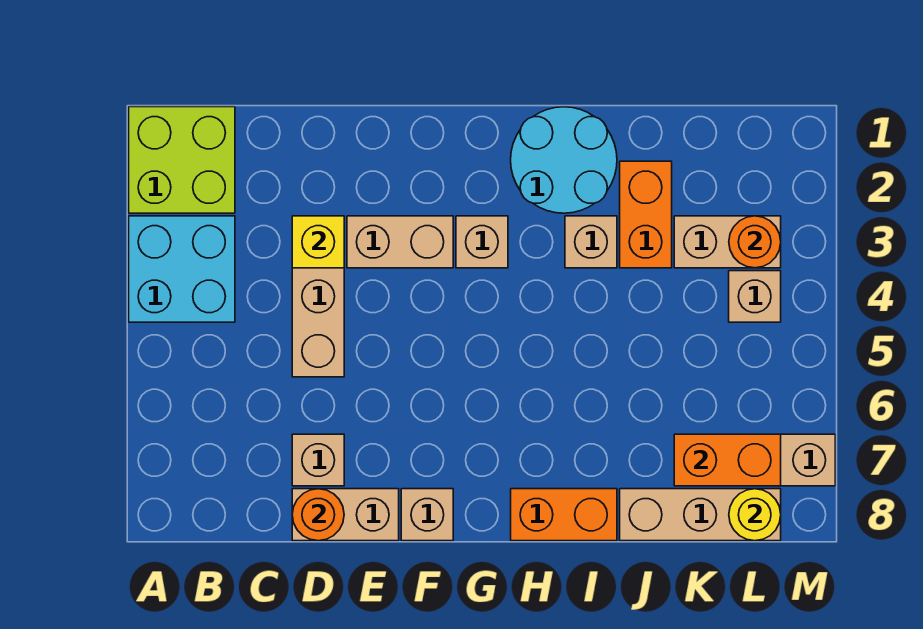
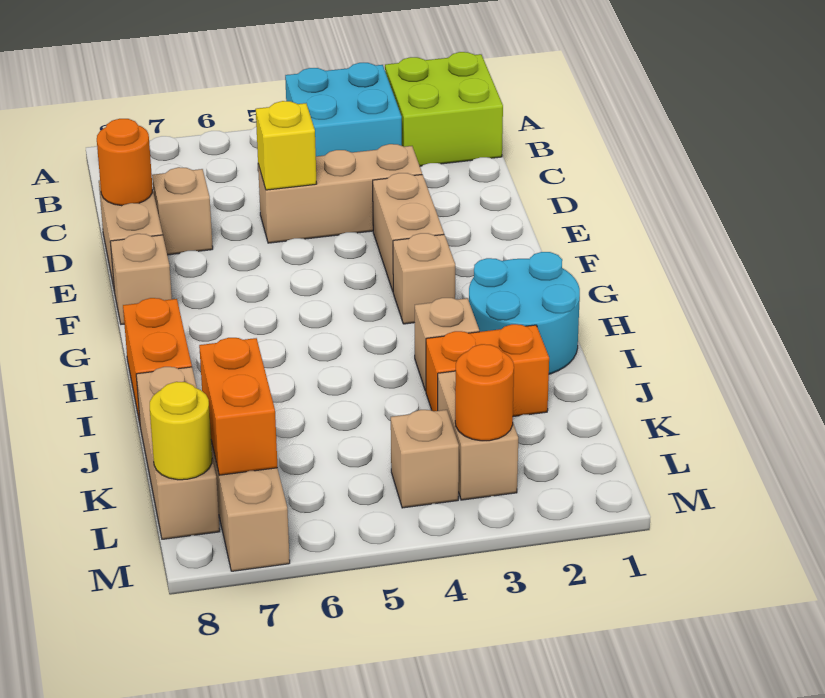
yellow brick D3 level 2 -> yellow brick D5 level 2

